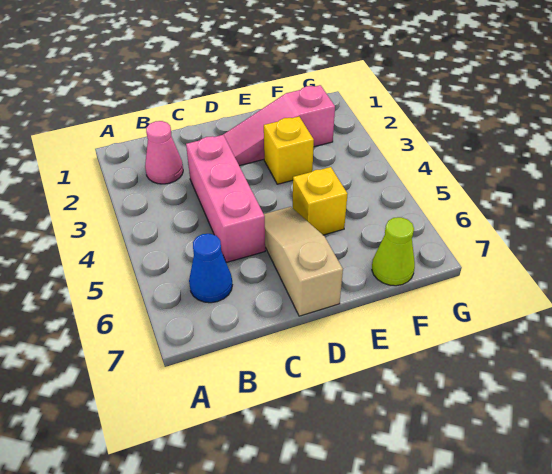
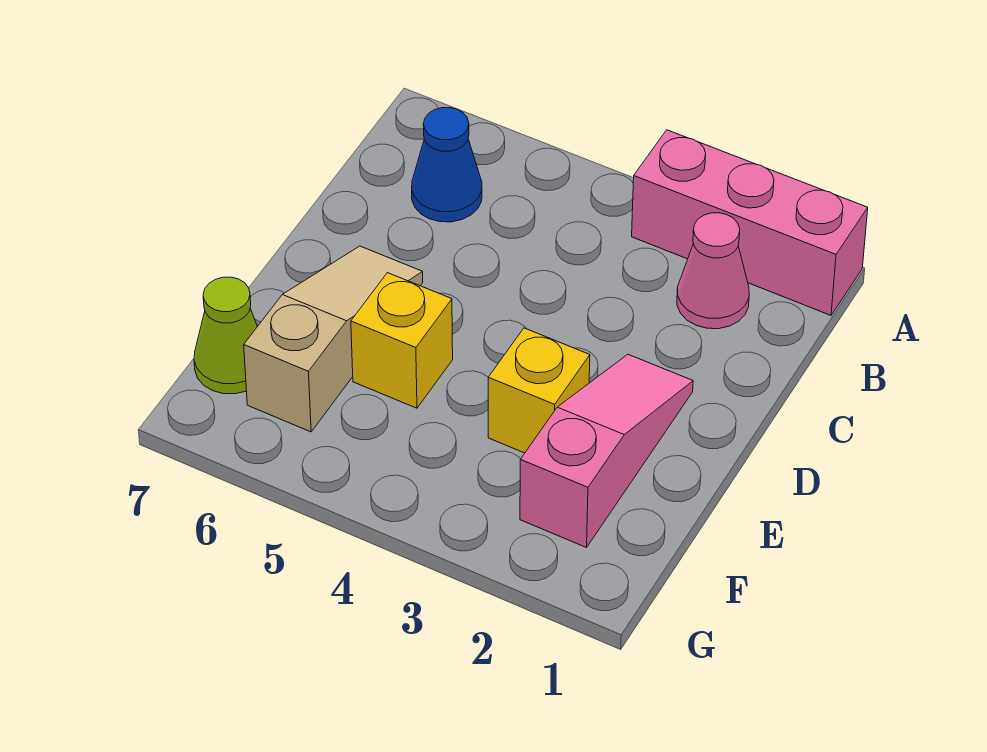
pink brick C3:C5 level 1 -> pink brick A1:A3 level 1
tan slope D5:D7 level 1 top 7 -> tan slope D6:F6 level 1 top F

